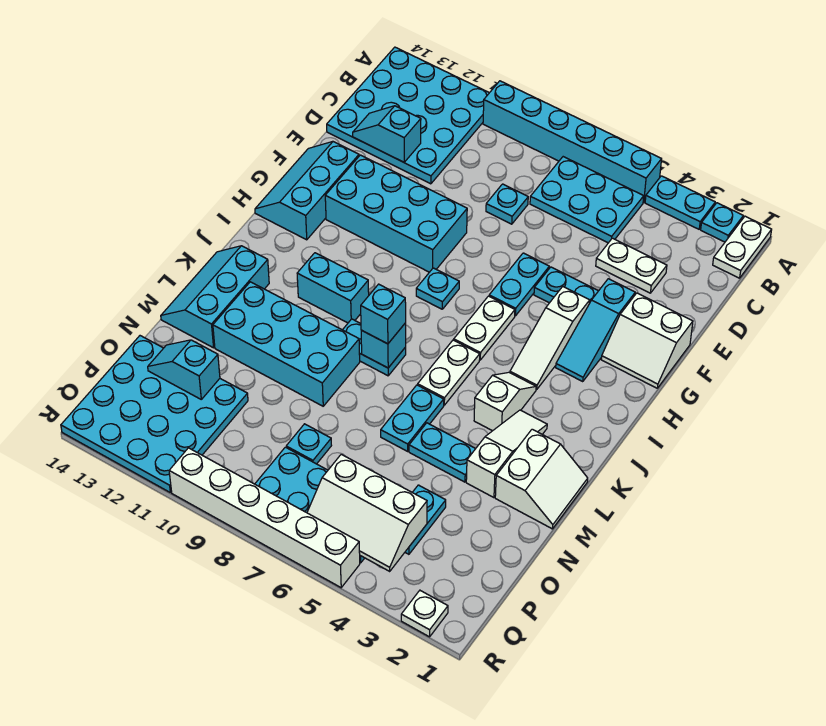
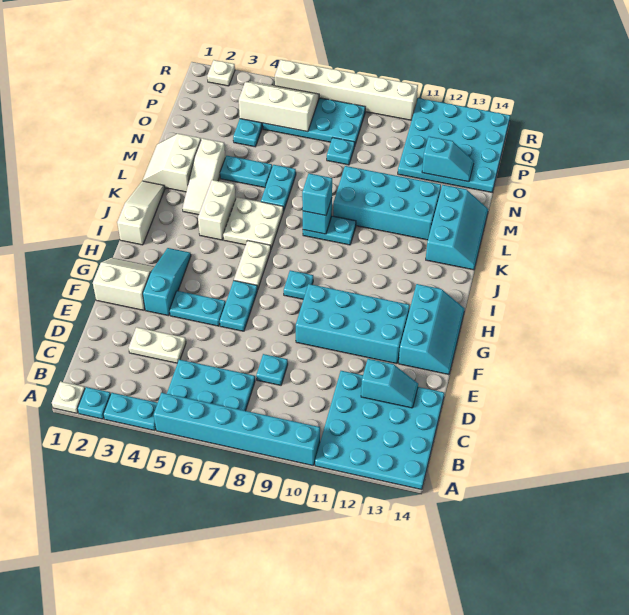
white plate A1:B1 level 1 -> white plate A1 level 1
white slope G4:I4 level 1 top G -> white slope I1:K1 level 1 top I
white slope J4:K4 level 1 top K -> white brick J4:K4 level 1
white plate J6:K6 level 1 -> white plate J5:K6 level 1
cyan brick J10:J11 level 1 -> none

